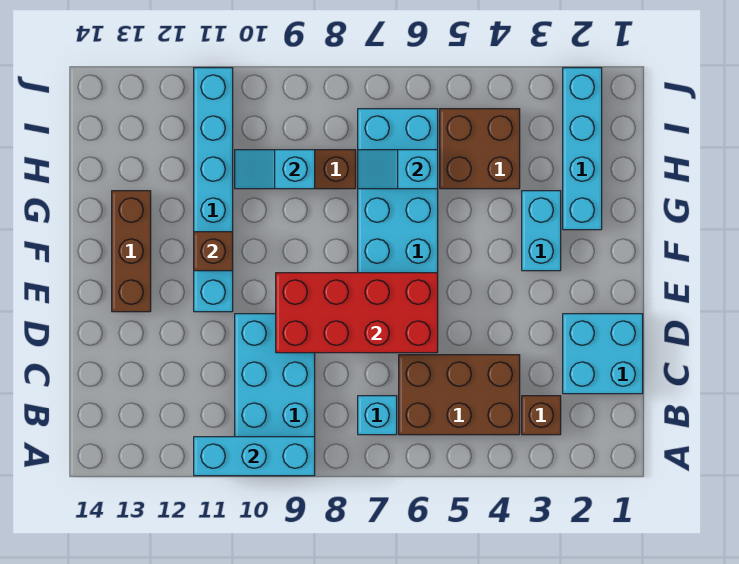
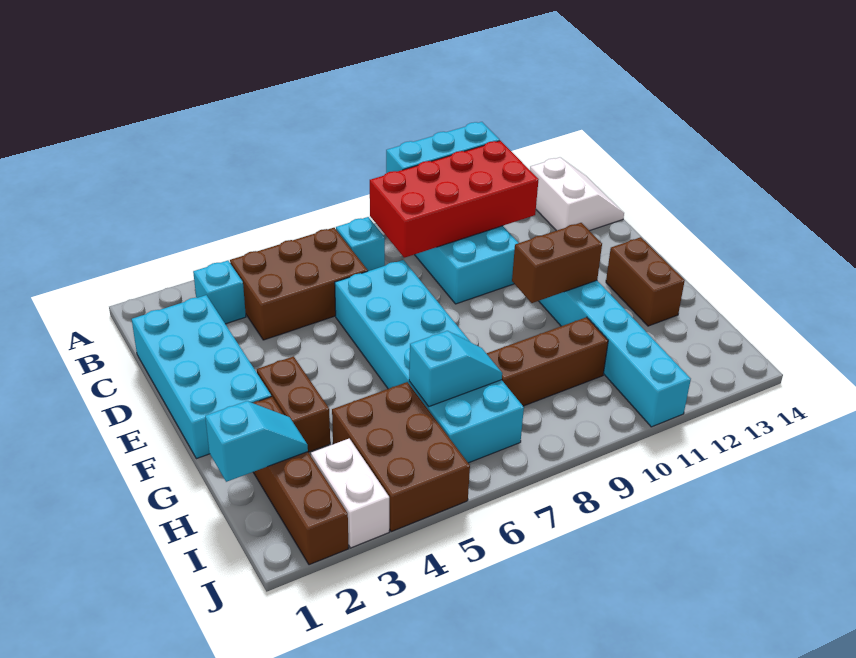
brown brick B3 level 1 -> cyan brick B3 level 1
none -> white slope B13:C14 level 1 top 13
cyan brick C1:D2 level 1 -> cyan brick C1:F2 level 1
red brick D6:E9 level 2 -> red brick B8:C11 level 2
brown brick E13:G13 level 1 -> brown brick F13:G13 level 1
cyan brick F3:G3 level 1 -> brown brick F3:G3 level 1
brown brick F11 level 2 -> brown brick F10:F11 level 2
cyan brick G2:J2 level 1 -> brown brick G2:J2 level 1
brown brick H4:I5 level 1 -> brown brick H4:J5 level 1
cyan slope H9:H10 level 2 top 9 -> cyan slope H1:H2 level 2 top 1
none -> white brick I3:J3 level 1

